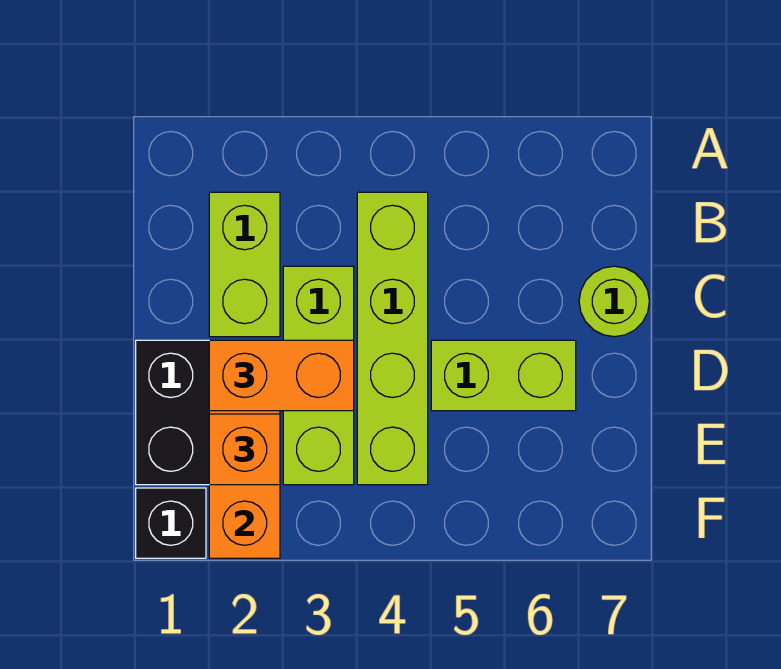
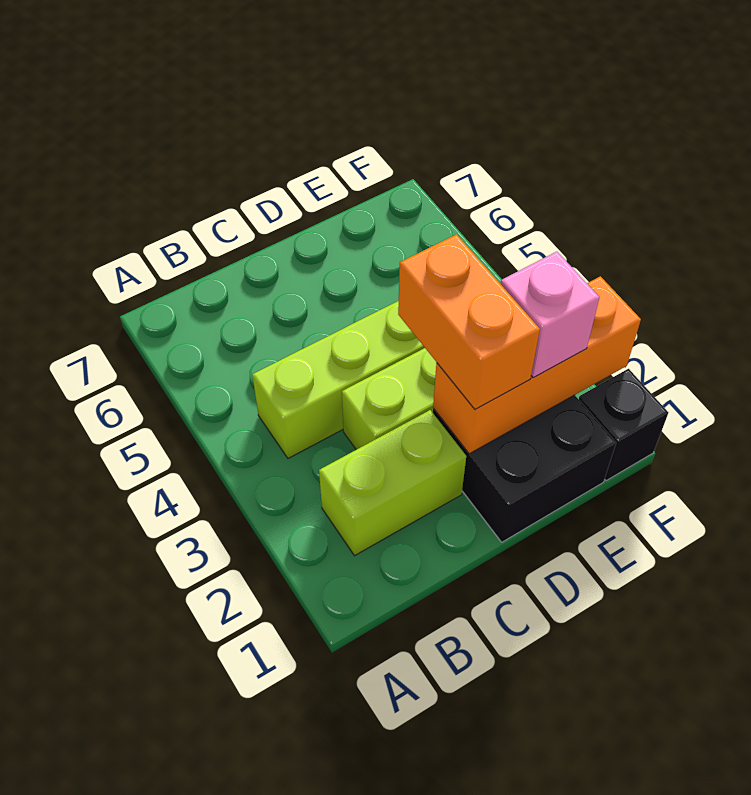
lime round brick C7 level 1 -> none
lime brick D5:D6 level 1 -> none
orange brick E2 level 3 -> pink brick E2 level 3

